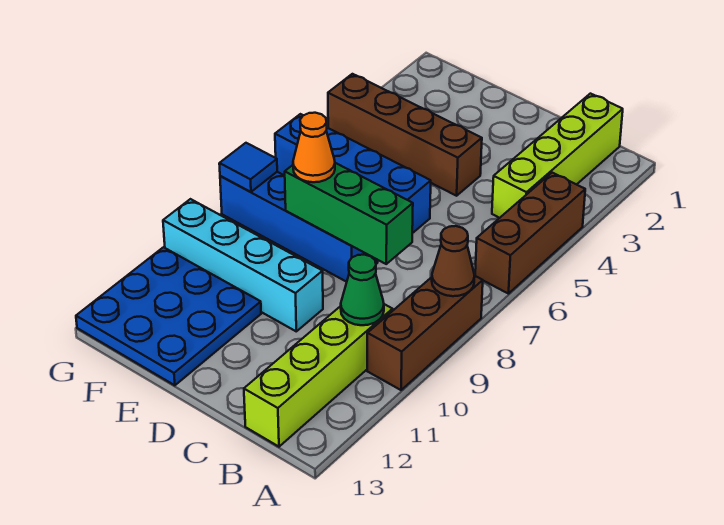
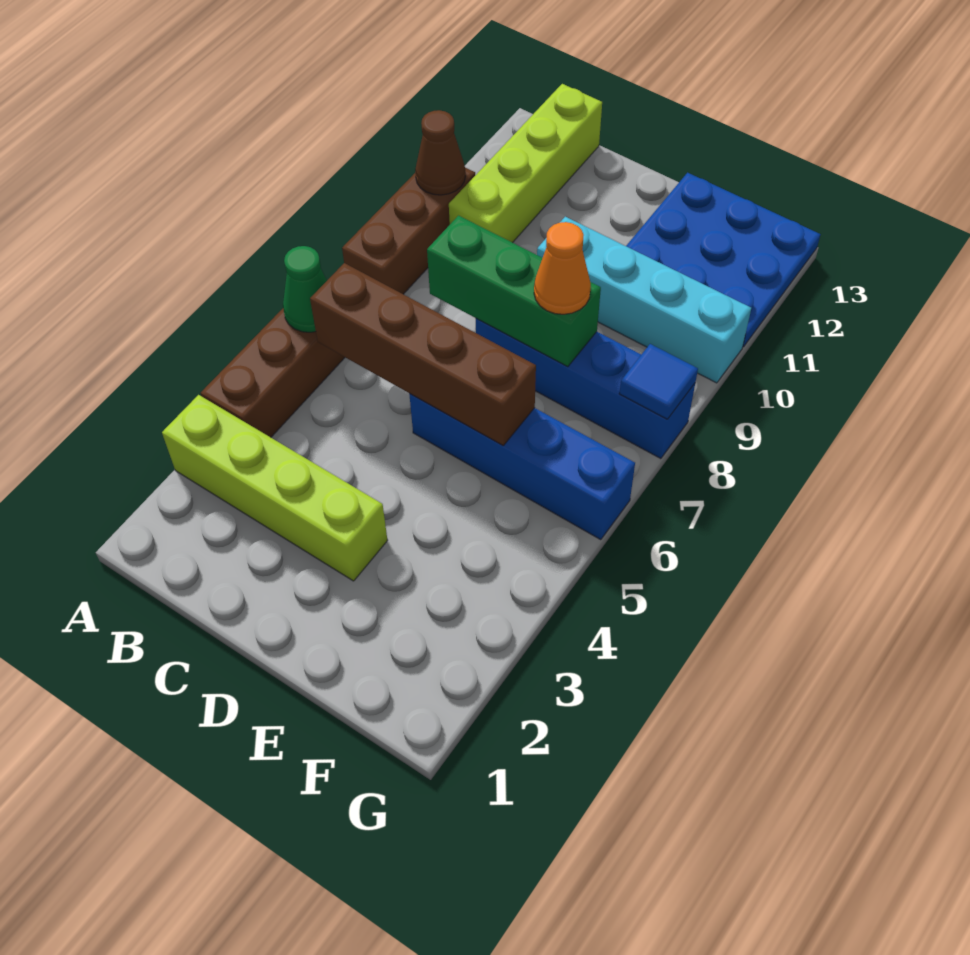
brown cone A8 level 2 -> brown cone A10 level 2
lime brick B1:B4 level 1 -> lime brick A3:D3 level 1
green cone B10 level 2 -> green cone A6 level 2
brown brick D4:G4 level 1 -> brown brick B6:E6 level 2

